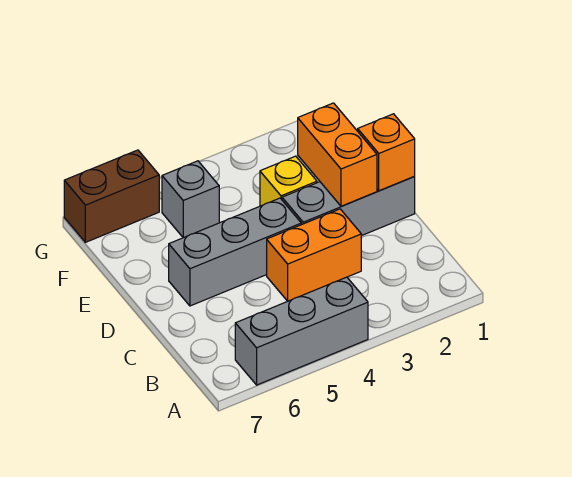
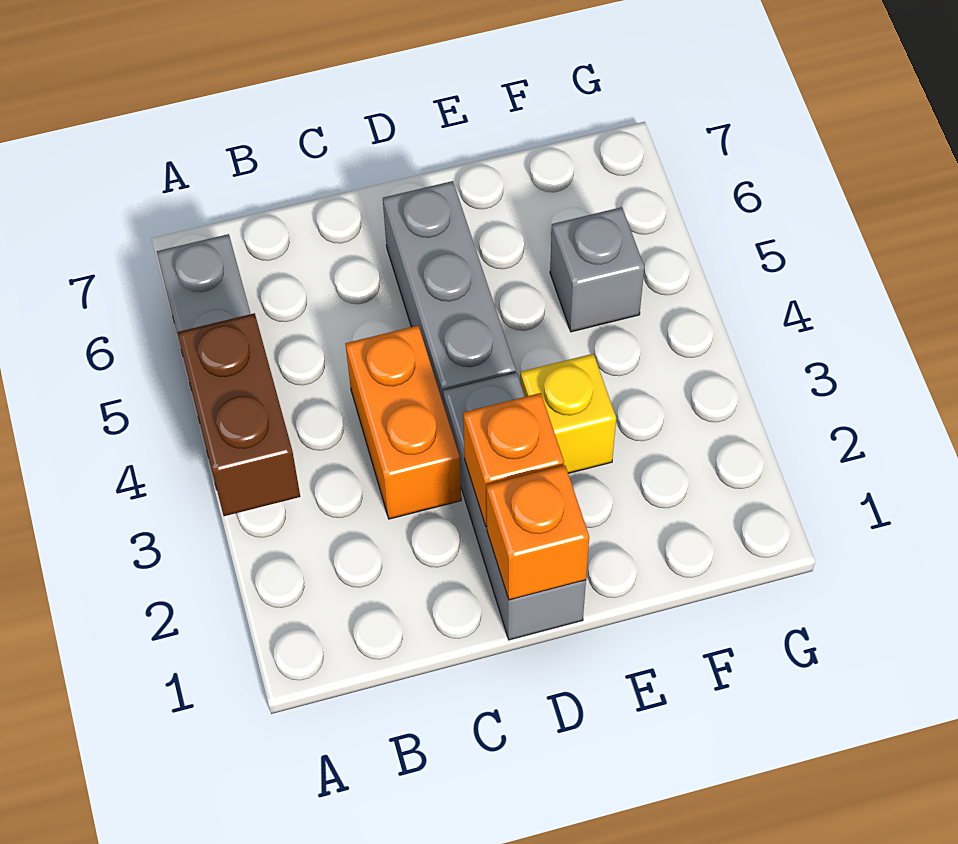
orange brick D2:E2 level 2 -> orange brick D2 level 2
brown brick G6:G7 level 1 -> brown brick A3:A4 level 2

